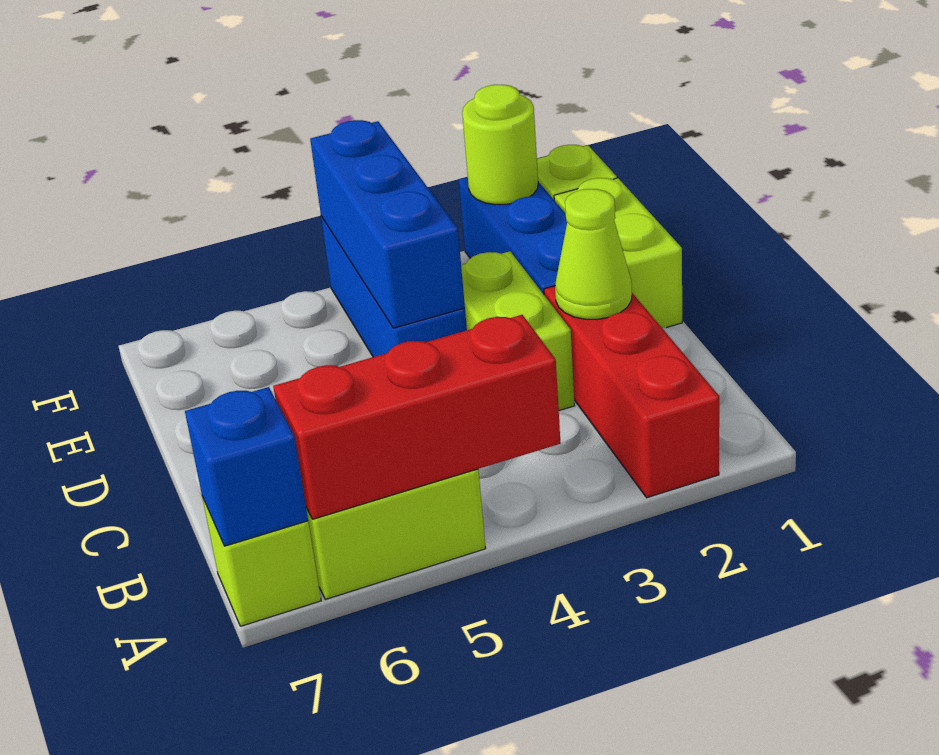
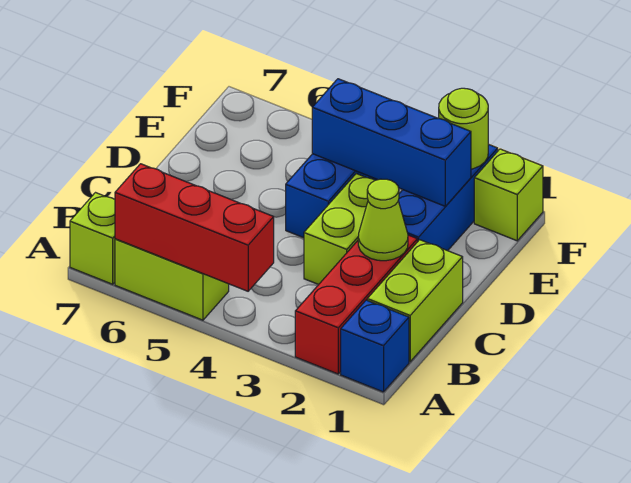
blue brick A7 level 2 -> blue brick A1 level 1
lime brick D1:E1 level 1 -> lime brick B1:C1 level 1
blue brick D4:F4 level 2 -> blue brick E2:E4 level 2

